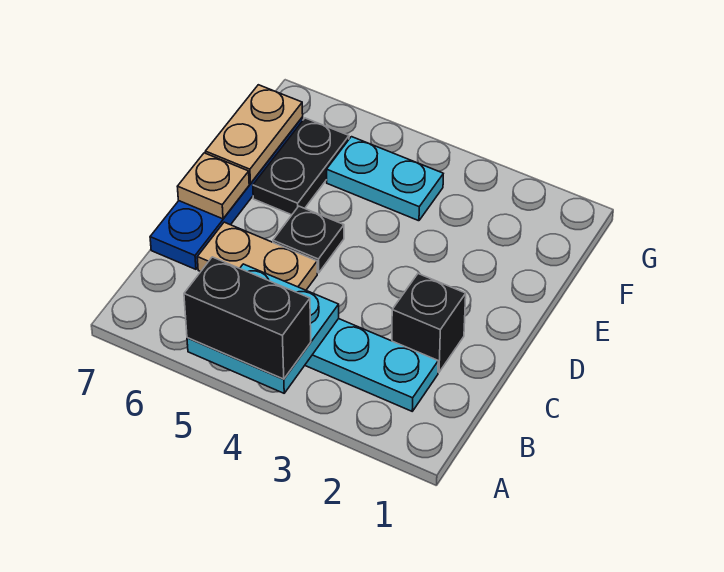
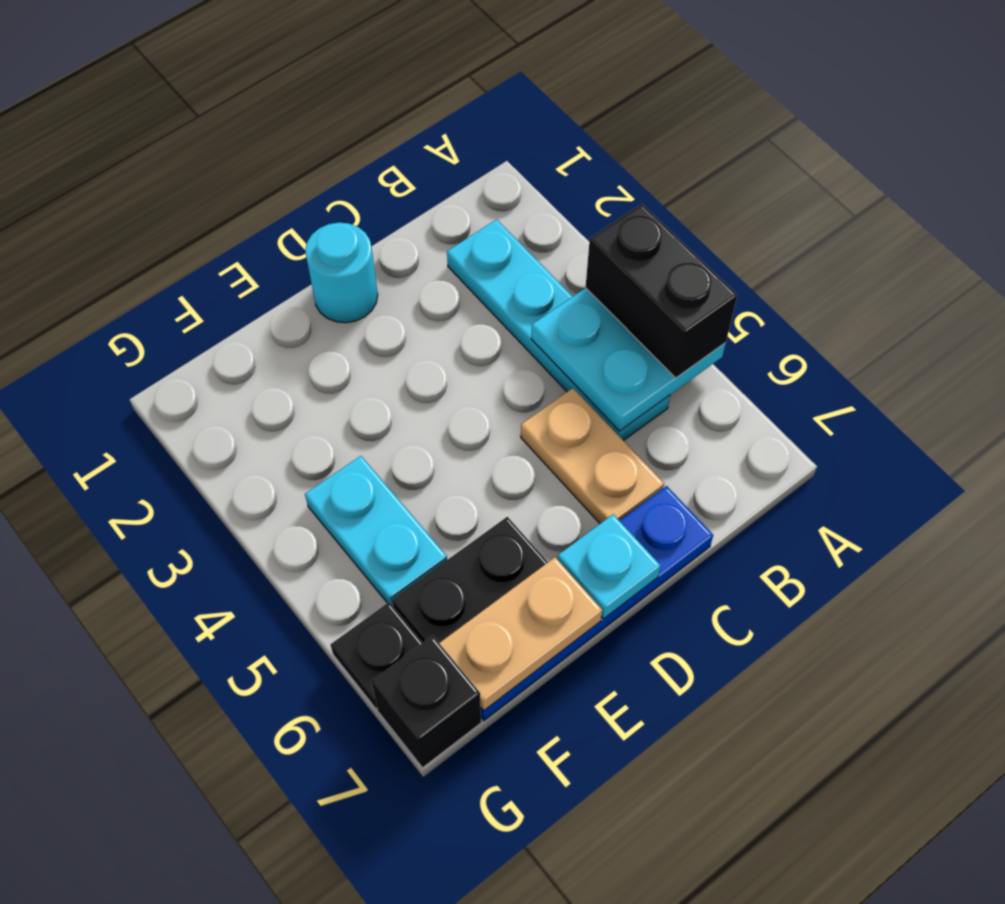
black brick C2 level 1 -> black brick G7 level 1
none -> cyan round brick D1 level 1
black plate D5 level 1 -> black plate G6 level 1
tan plate D7 level 2 -> cyan plate D7 level 2

